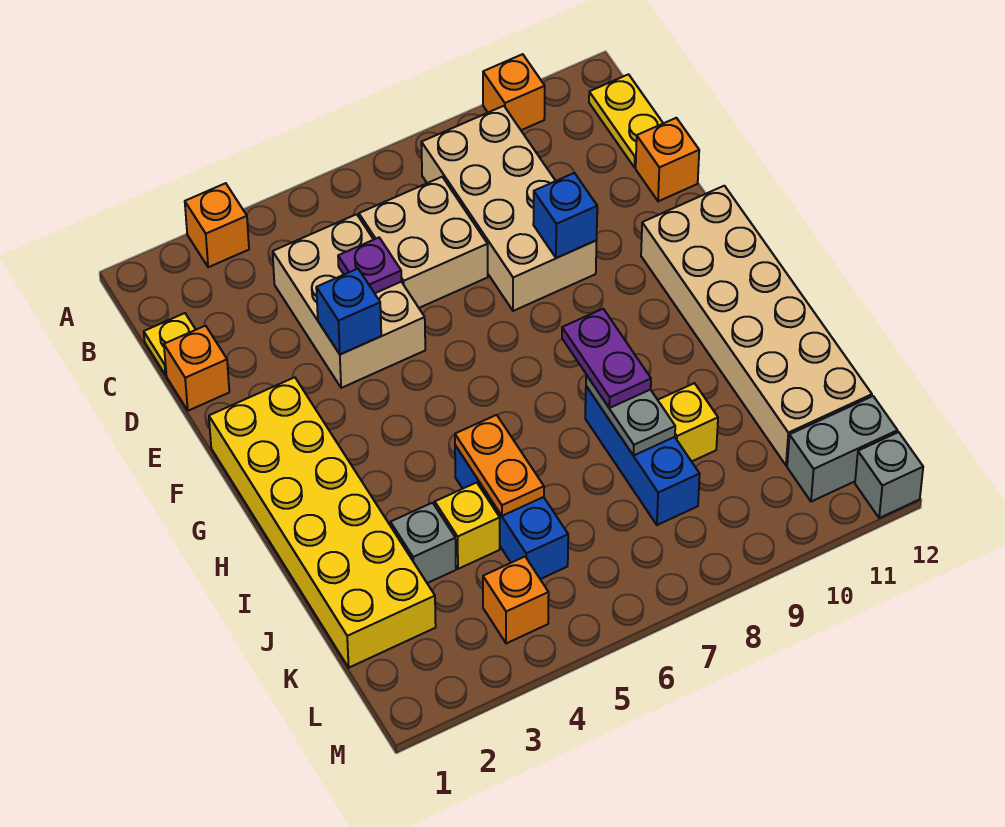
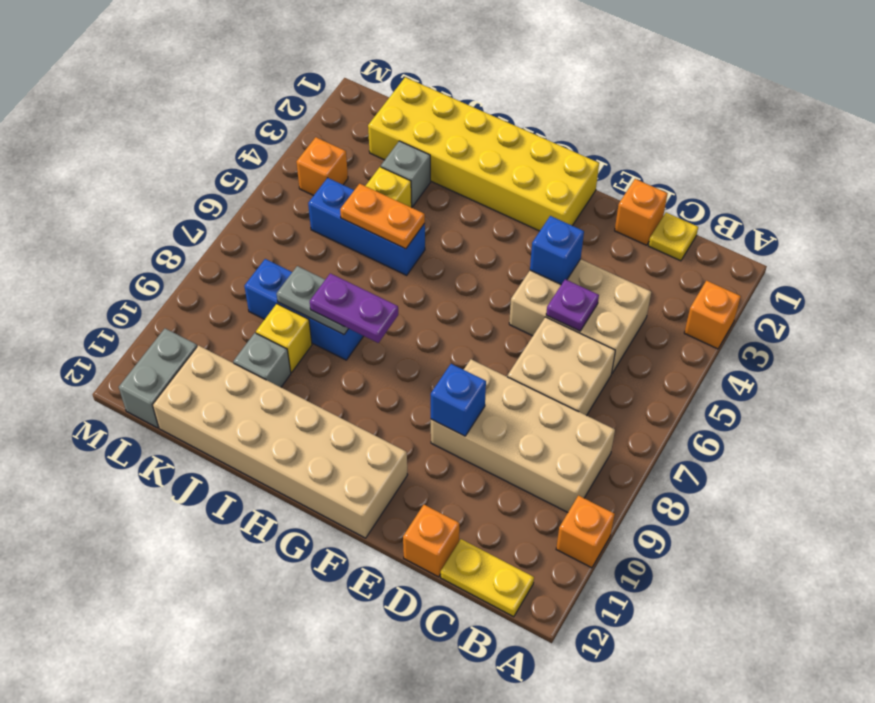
grey brick M12 level 1 -> grey brick J10 level 1

